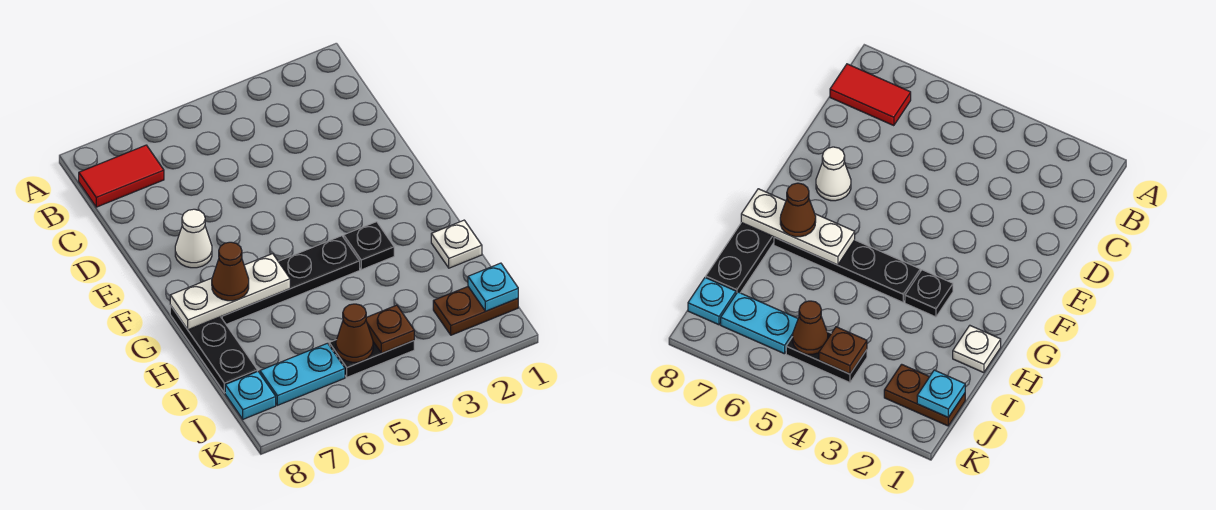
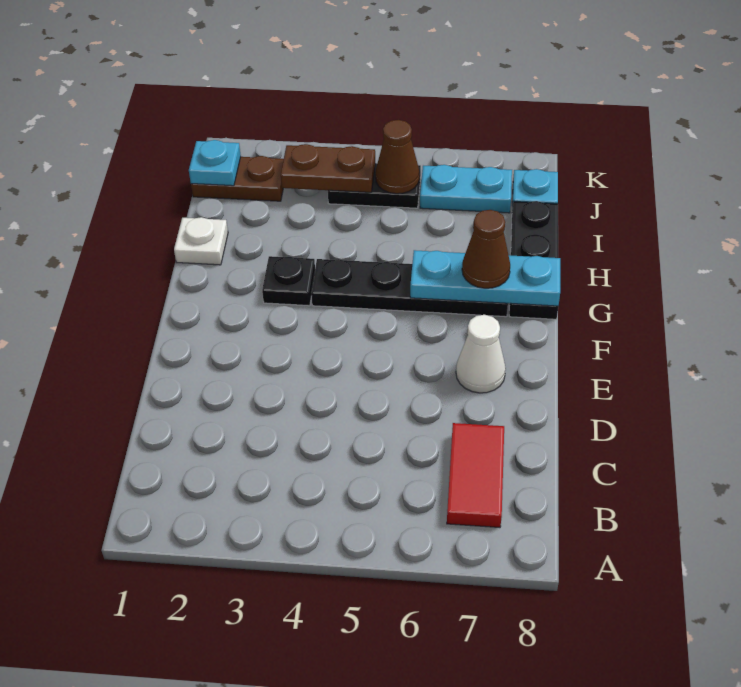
red tile B7:B8 level 1 -> red tile B7:C7 level 1
white plate G6:G8 level 2 -> cyan plate G6:G8 level 2
brown plate J4 level 2 -> brown plate J3:J4 level 2

